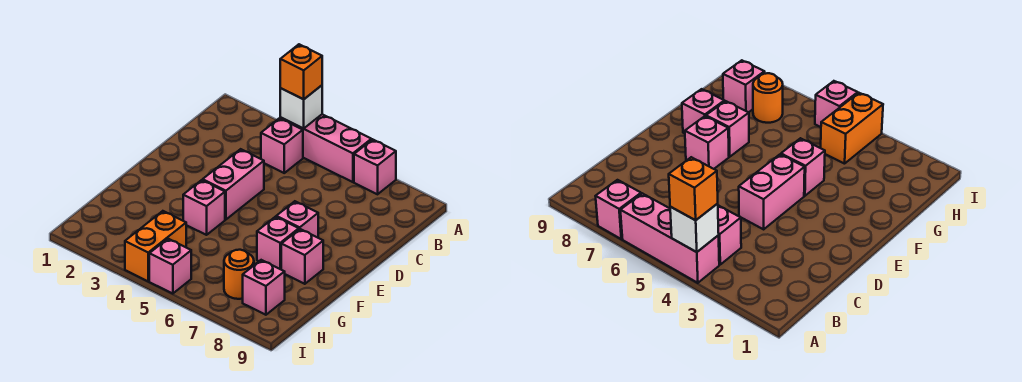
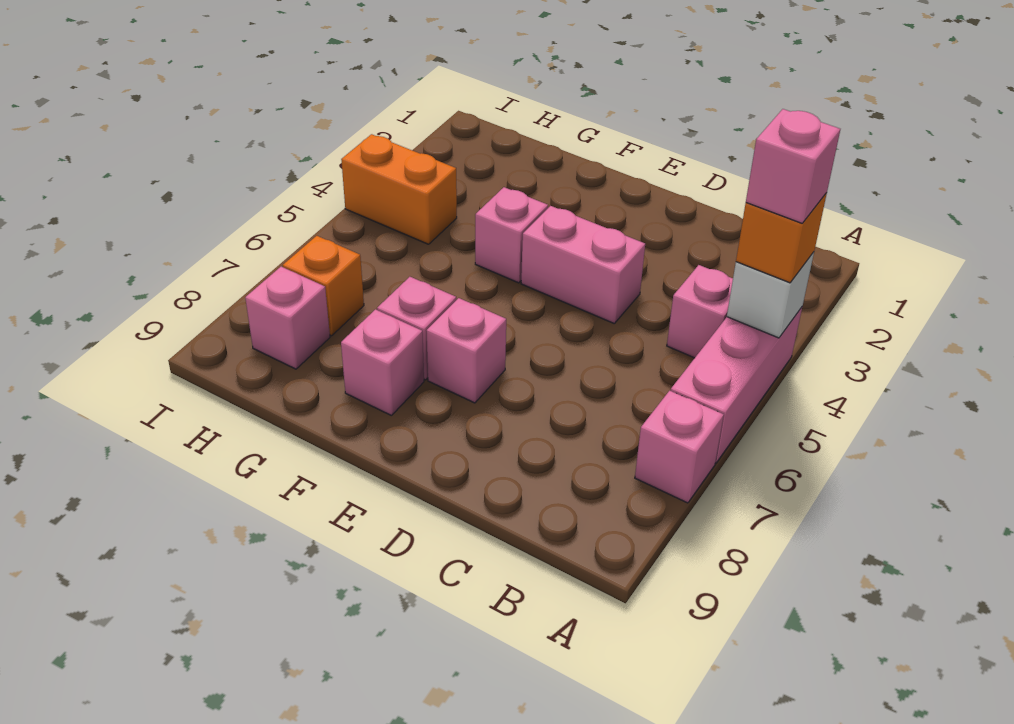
orange round brick H7 level 1 -> orange brick H7 level 1
pink brick I5 level 1 -> pink brick A4 level 4

